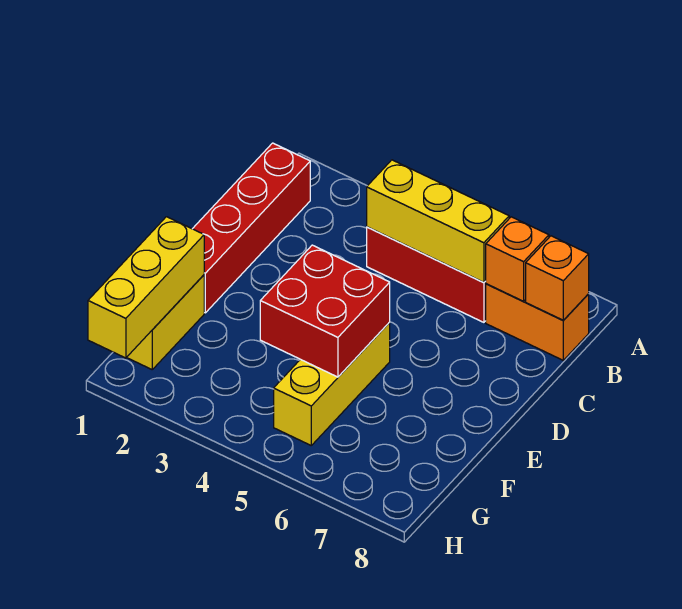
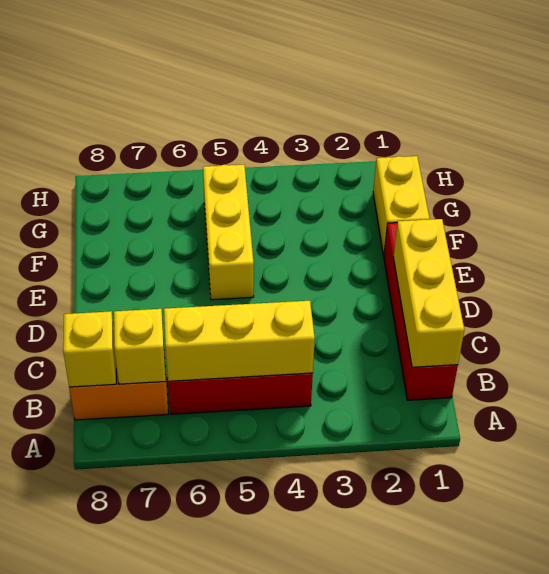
orange brick B7 level 2 -> yellow brick B7 level 2
orange brick B8 level 2 -> yellow brick B8 level 2
red brick E4:F5 level 2 -> none
yellow brick F1:H1 level 2 -> yellow brick B1:D1 level 2

